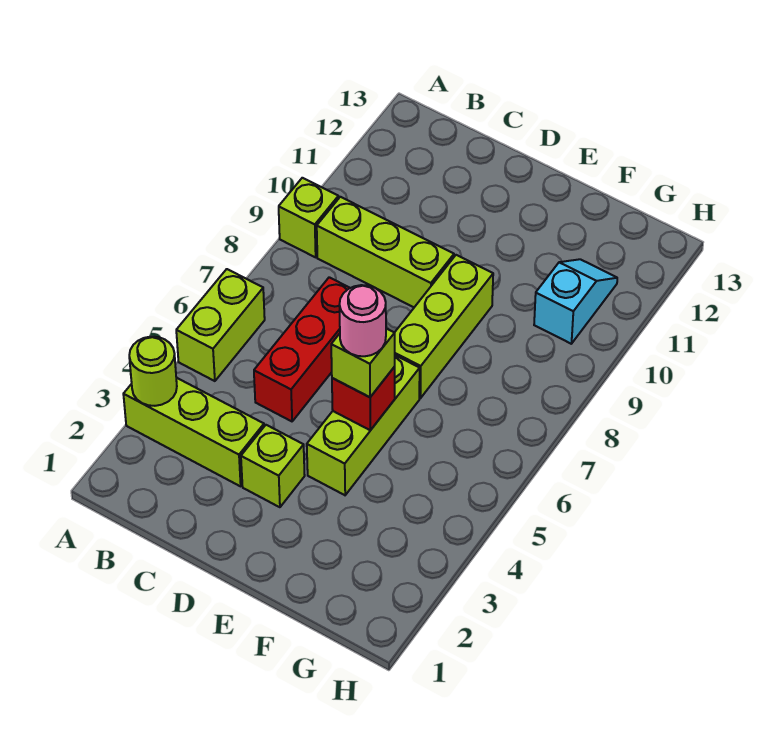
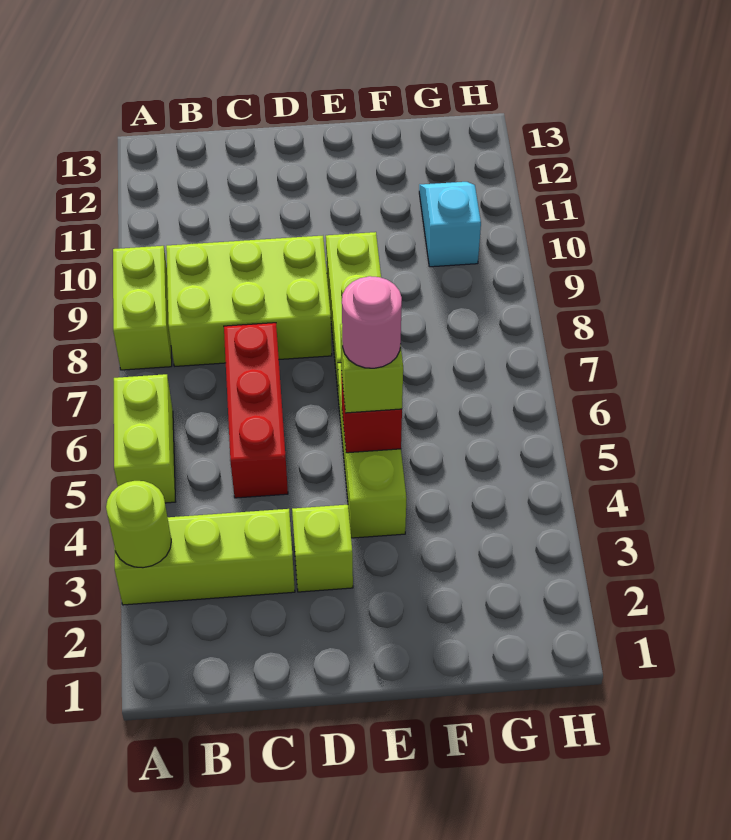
lime brick A9 level 1 -> lime brick A8:A9 level 1
lime brick B9:D9 level 1 -> lime brick B8:D9 level 1

